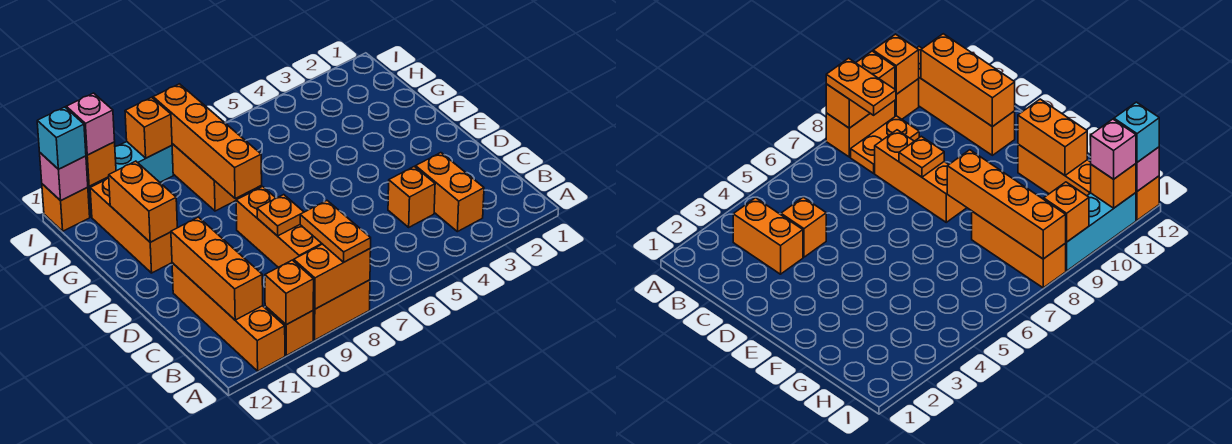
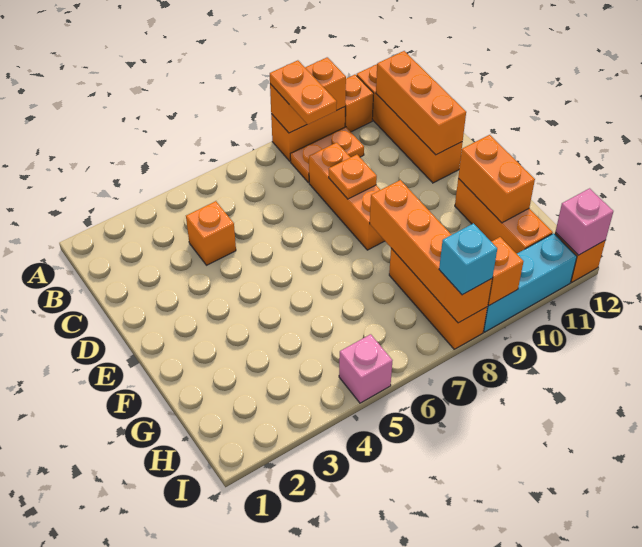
orange brick A10 level 2 -> none
orange brick B3:C3 level 1 -> none
orange brick I11 level 2 -> none
pink brick I11 level 3 -> pink brick I5 level 1
cyan brick I12 level 3 -> cyan brick I8 level 3

